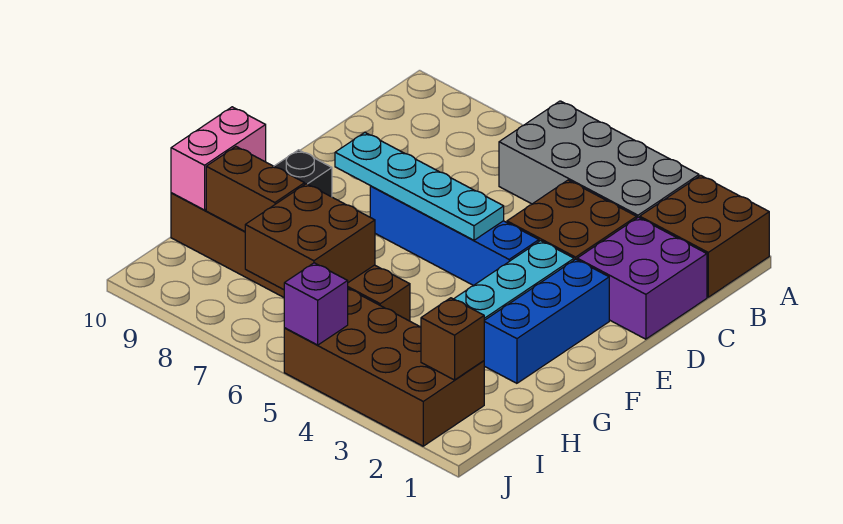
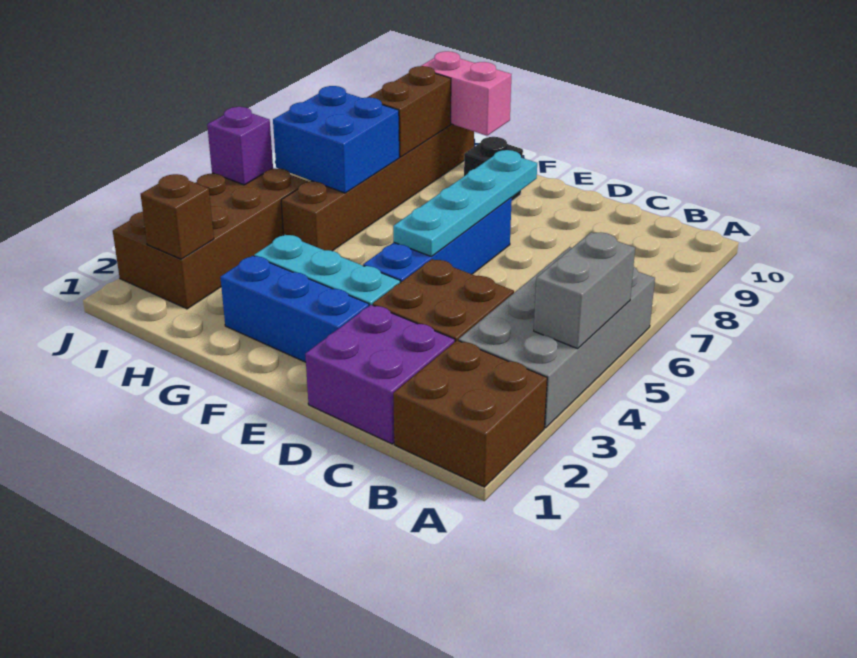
none -> grey brick A4:A5 level 2
brown brick H6:I7 level 2 -> blue brick H6:I7 level 2

